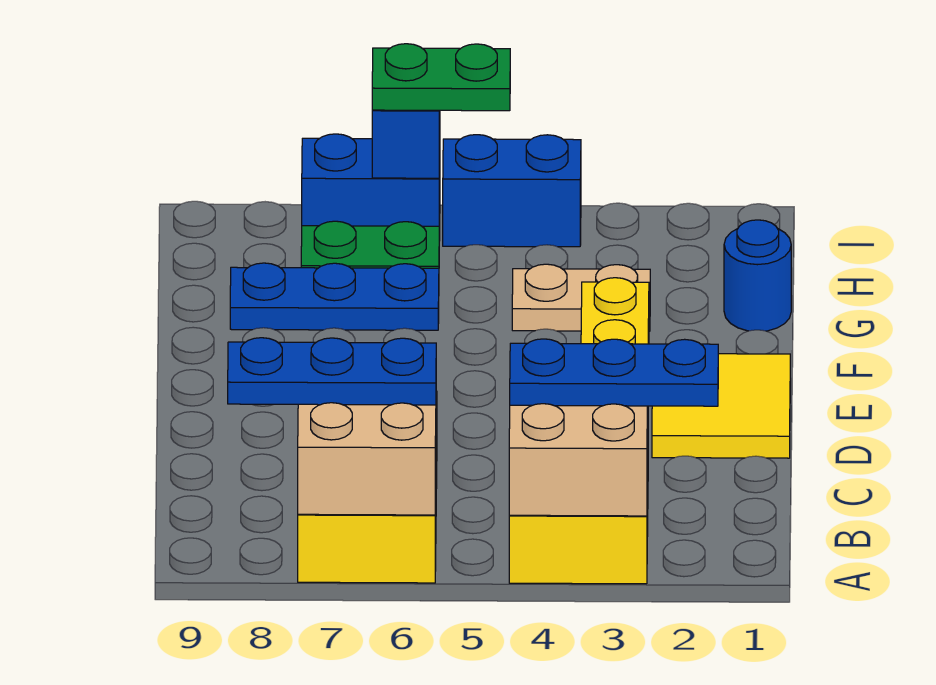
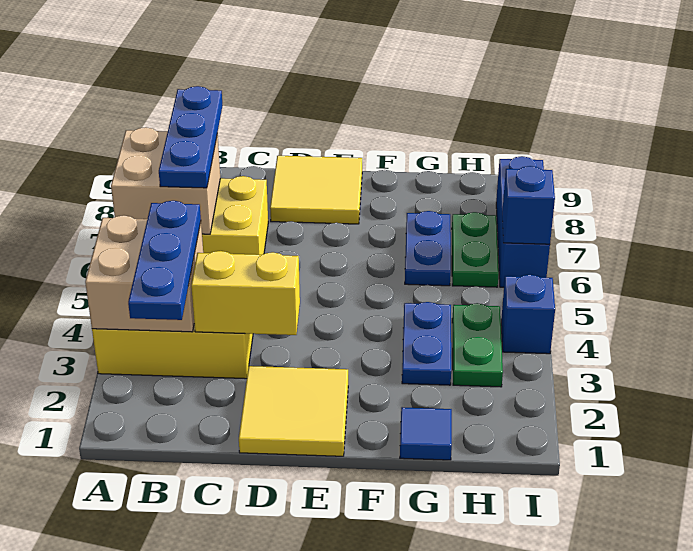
none -> yellow tile D8:E9 level 1
blue round brick G1 level 1 -> blue tile G1 level 1
tan plate G3:G4 level 1 -> blue plate G3:G4 level 1
blue plate G6:G8 level 1 -> blue plate G6:G7 level 1
blue brick I4:I5 level 1 -> blue brick I4 level 1
green plate I5:I6 level 3 -> green plate H3:H4 level 1
blue brick I6:I7 level 1 -> blue brick I6:I8 level 1

